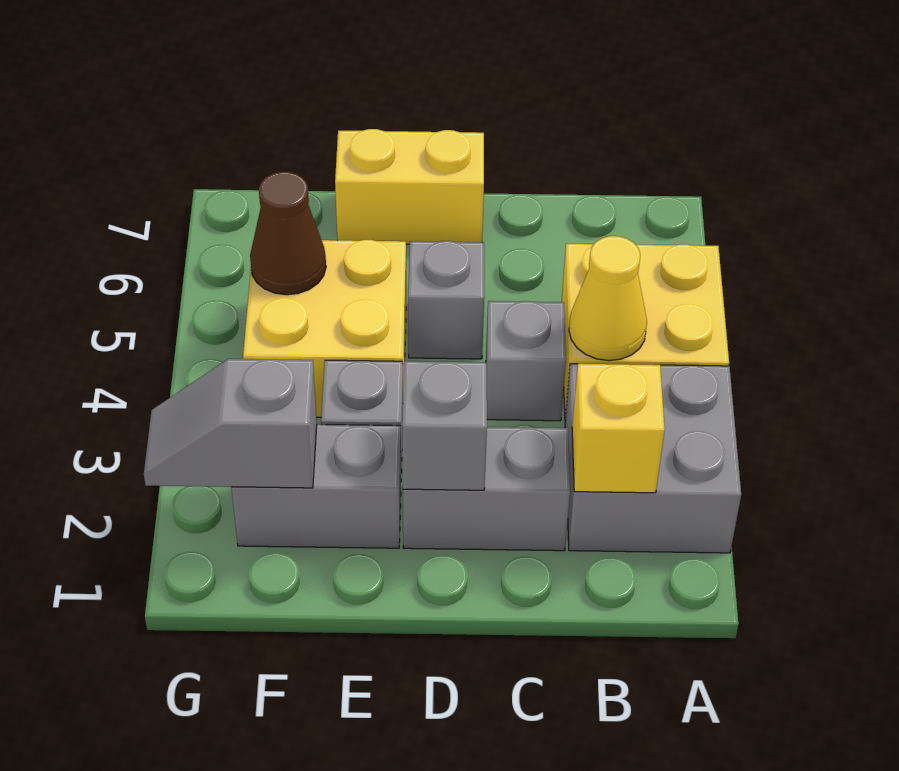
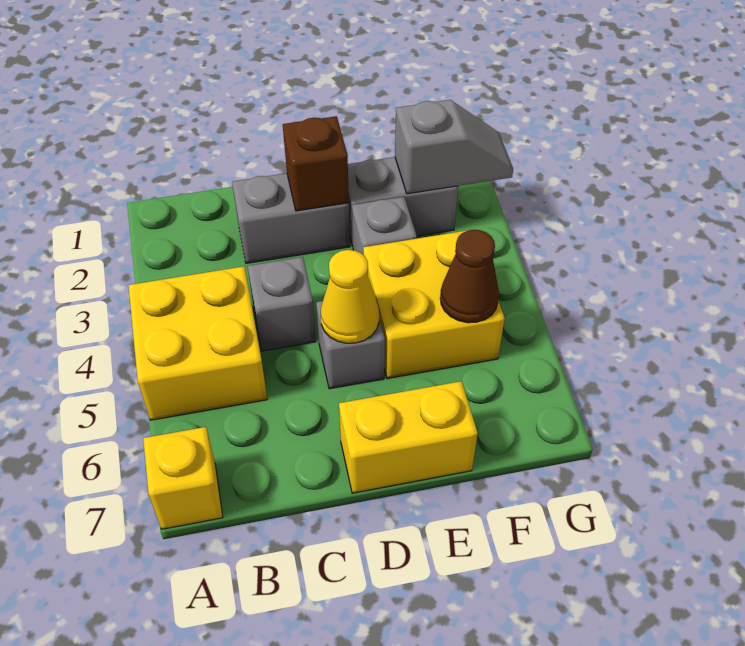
grey brick A2:B3 level 1 -> none
yellow brick B2 level 2 -> yellow brick A7 level 1
yellow cone B4 level 2 -> yellow cone D5 level 2
grey brick D2 level 2 -> brown brick D2 level 2

